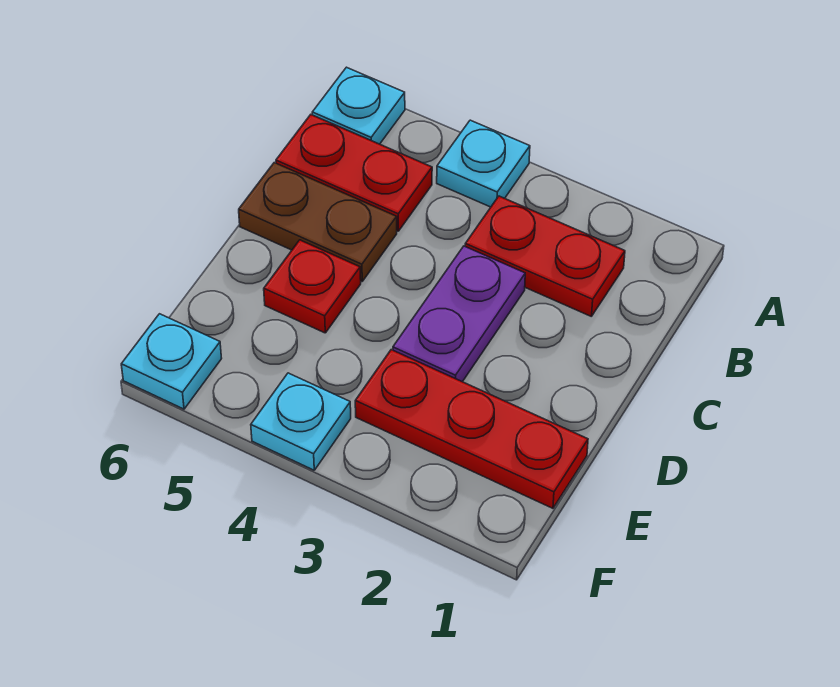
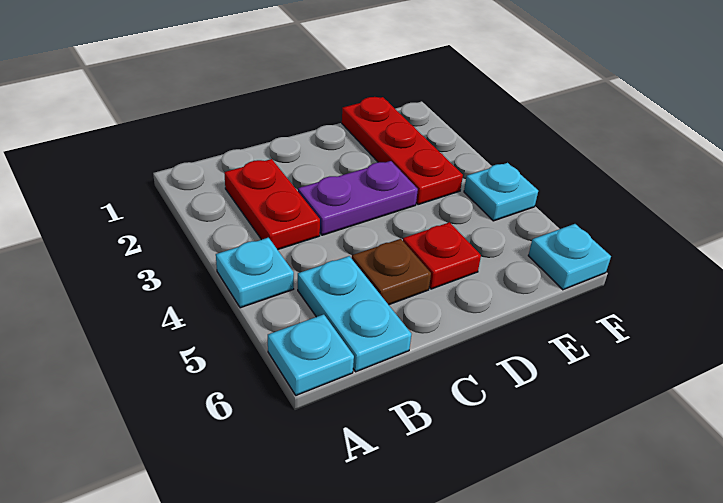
red plate B5:B6 level 1 -> cyan plate B5:B6 level 1
brown plate C5:C6 level 1 -> brown plate C5 level 1

